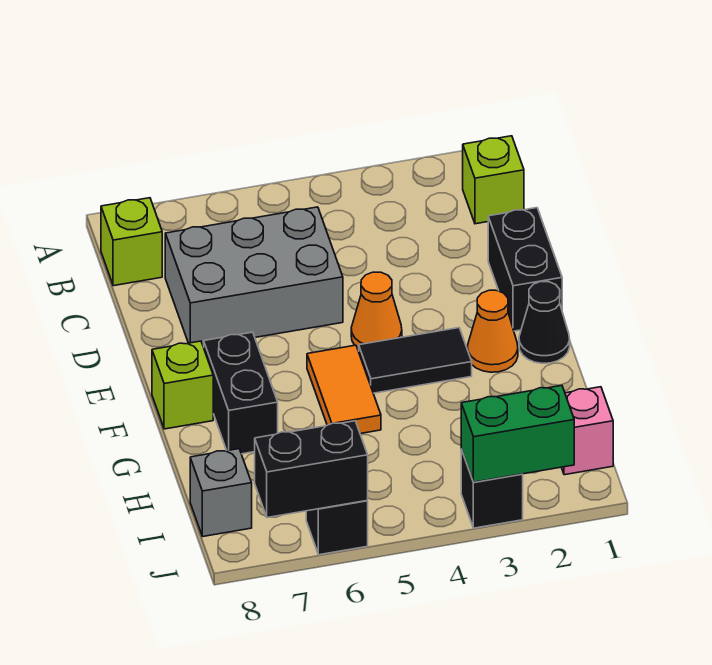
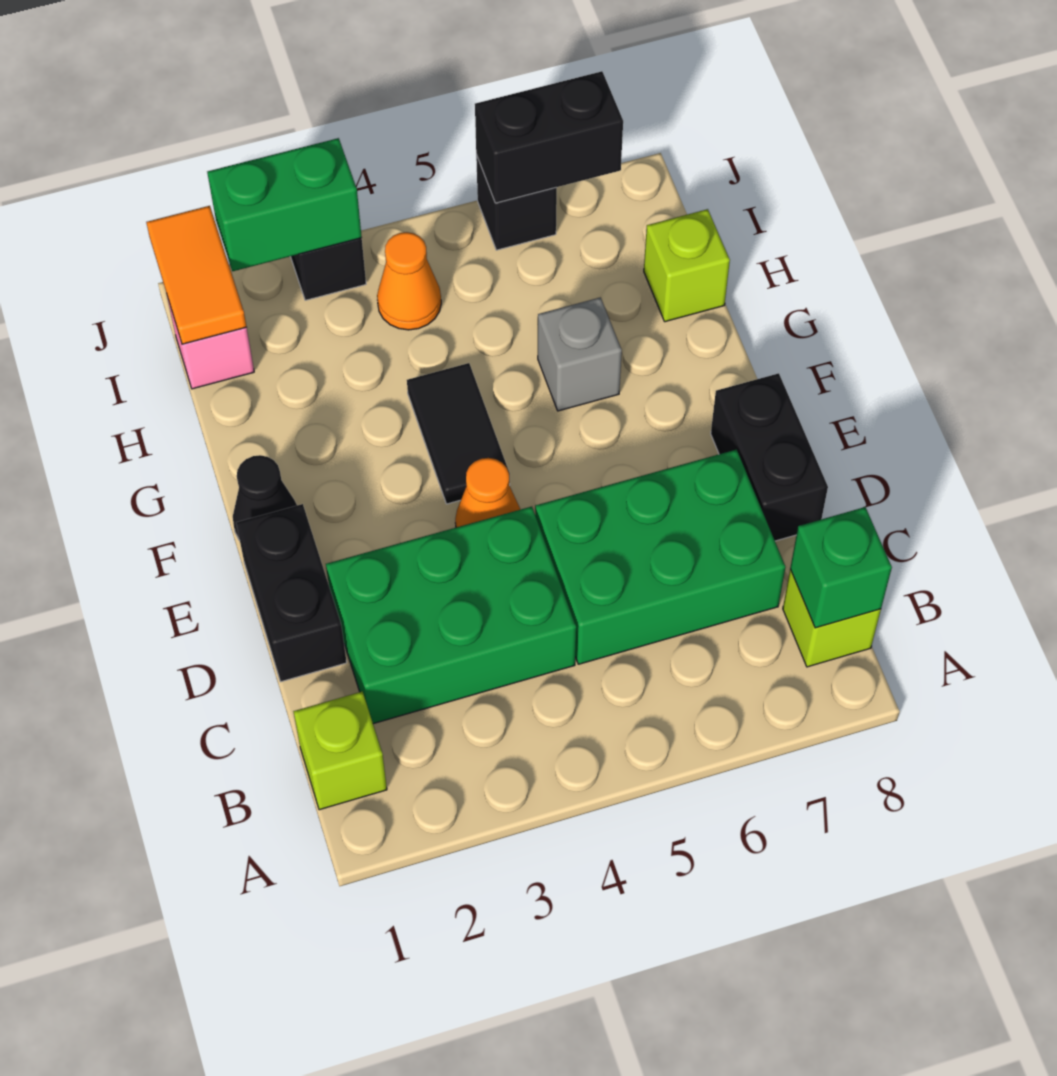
none -> green brick B8 level 2
none -> green brick C2:D4 level 1
grey brick C5:D7 level 1 -> green brick C5:D7 level 1
orange cone F2 level 1 -> orange cone I4 level 1
black tile F3:F4 level 1 -> black tile F4:G4 level 1
orange tile F5:G5 level 1 -> orange tile I1:J1 level 2
black brick F7:G7 level 1 -> black brick D8:E8 level 1
lime brick F8 level 1 -> lime brick H8 level 1
grey brick I8 level 1 -> grey brick G6 level 1

